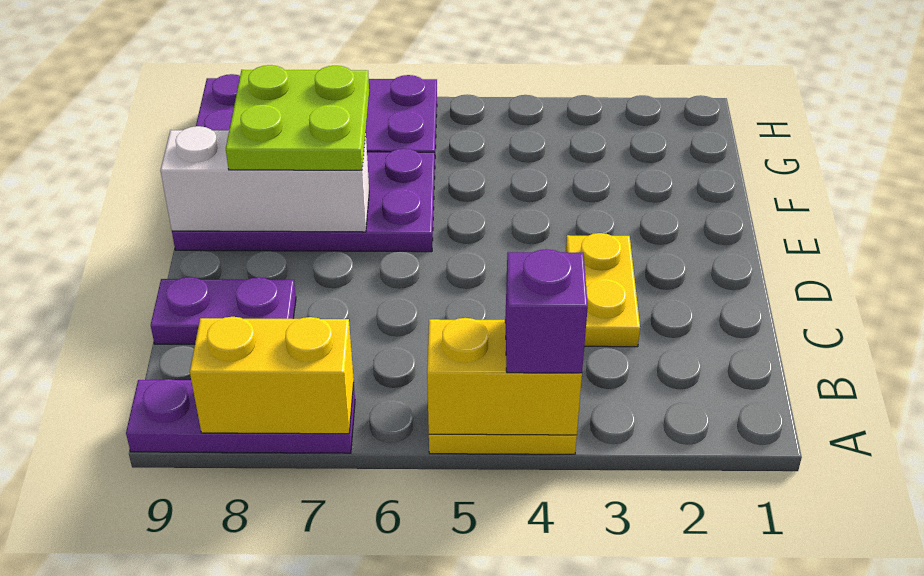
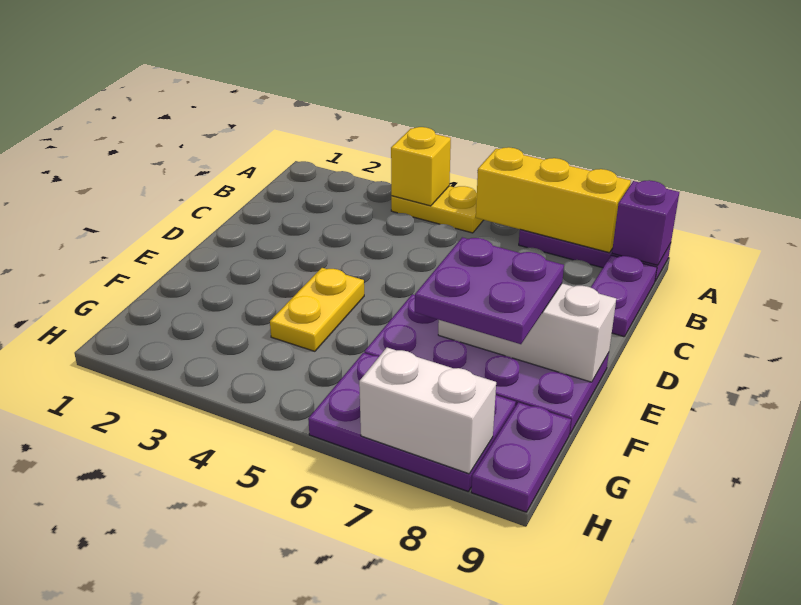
yellow brick A4:A5 level 2 -> yellow brick A4 level 2
purple brick A4 level 3 -> purple brick A9 level 2
yellow brick A7:A8 level 2 -> yellow brick A6:A8 level 2
yellow plate C3:D3 level 1 -> yellow plate E4:F4 level 1
purple plate C8:C9 level 1 -> purple plate B9:C9 level 1
lime plate E7:F8 level 3 -> purple plate E7:F8 level 3
none -> white brick H7:H8 level 2

